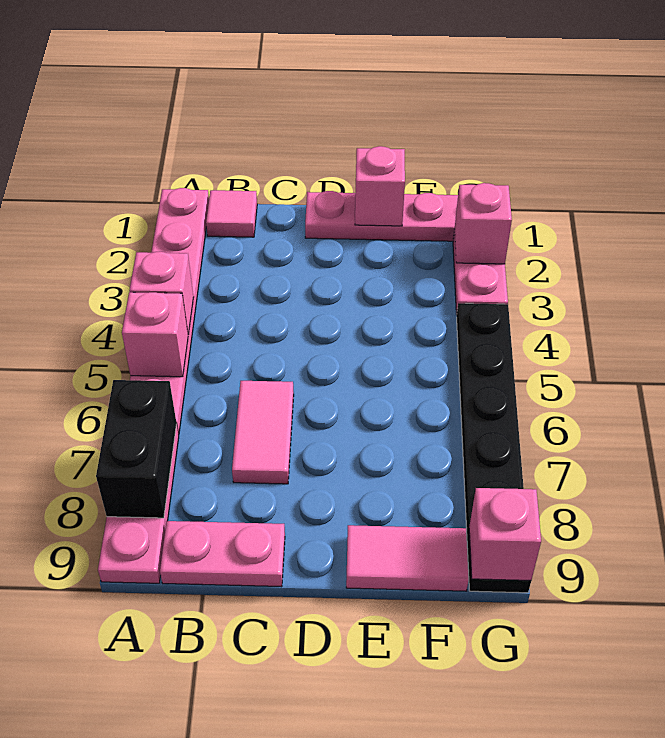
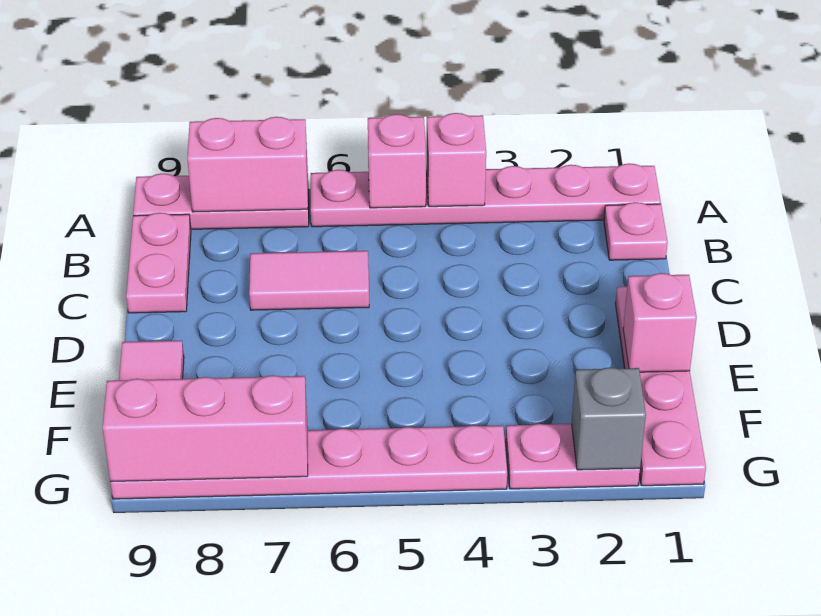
black brick A7:A8 level 2 -> pink brick A7:A8 level 2
pink tile B1 level 1 -> pink plate B1 level 1
pink brick G2 level 2 -> grey brick G2 level 2
black plate G4:G9 level 1 -> pink plate G4:G9 level 1
pink brick G9 level 2 -> pink brick G7:G9 level 2

